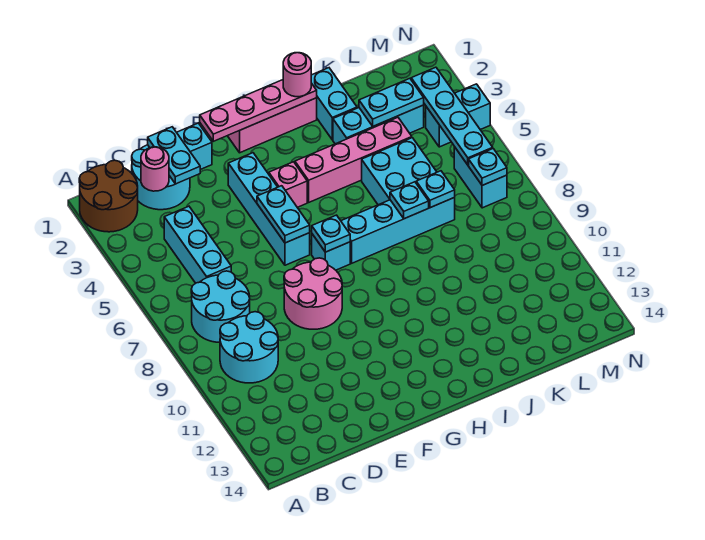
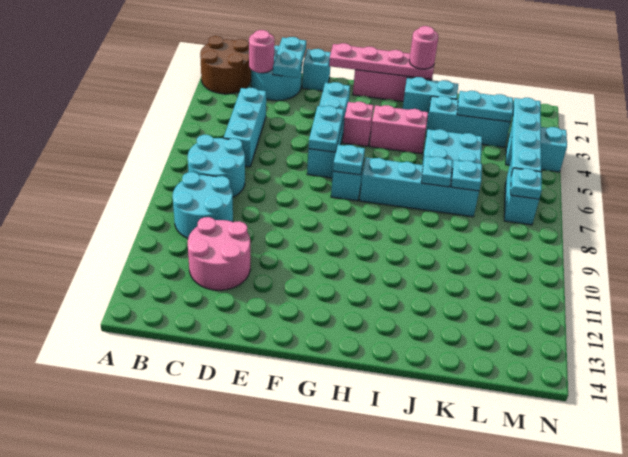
pink round brick E8:F9 level 1 -> pink round brick C11:D12 level 1
pink brick H4:K4 level 1 -> pink brick H4:I4 level 1
cyan brick J1:J2 level 1 -> cyan brick I2:J2 level 1

